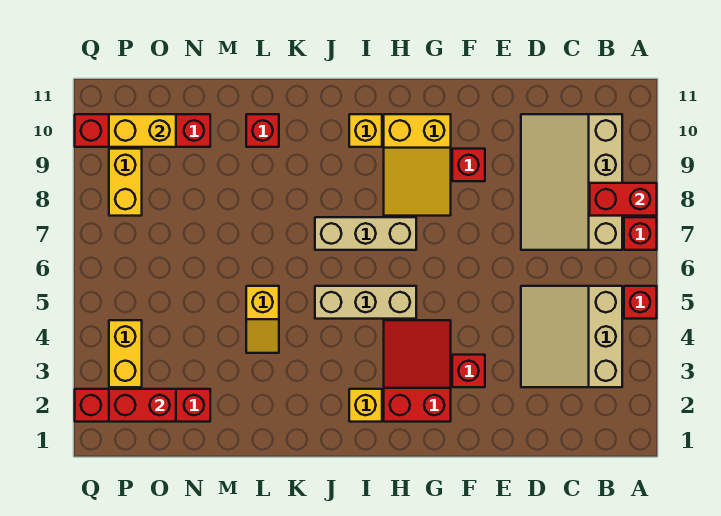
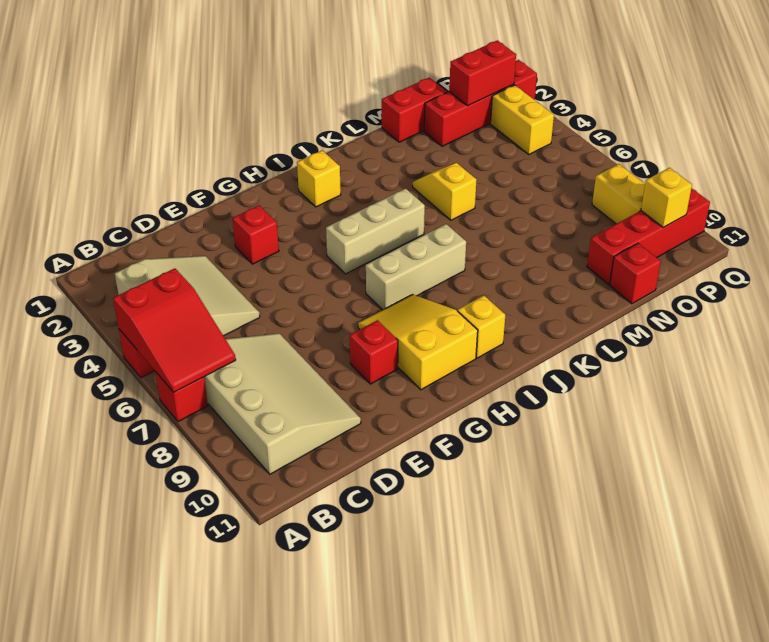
red brick A8:B8 level 2 -> red brick M1:N1 level 1
red slope G2:H4 level 1 top 2 -> red slope A5:B7 level 2 top 5
red brick L10 level 1 -> red brick N11 level 1
yellow brick O10:P10 level 2 -> yellow brick P10 level 2

